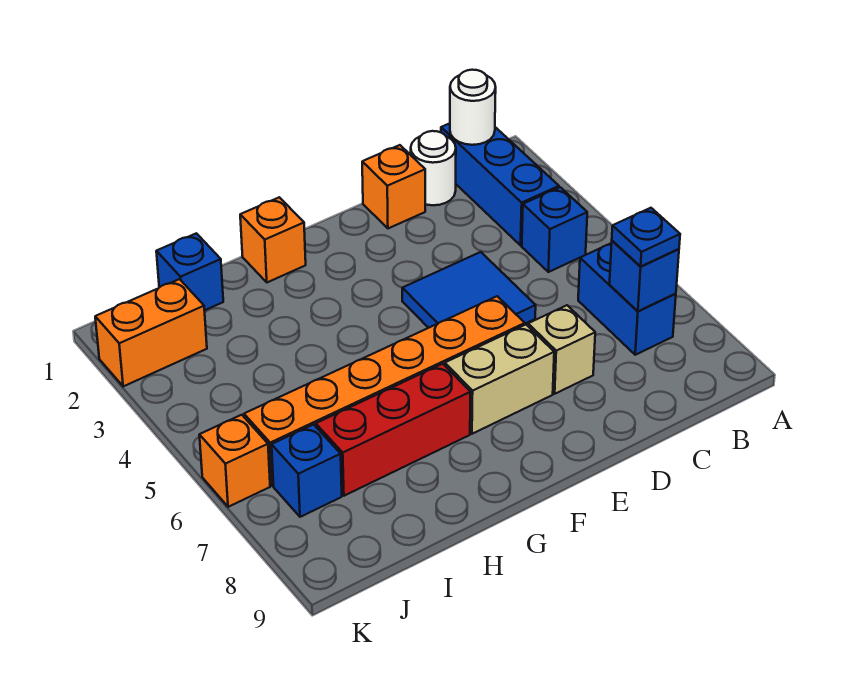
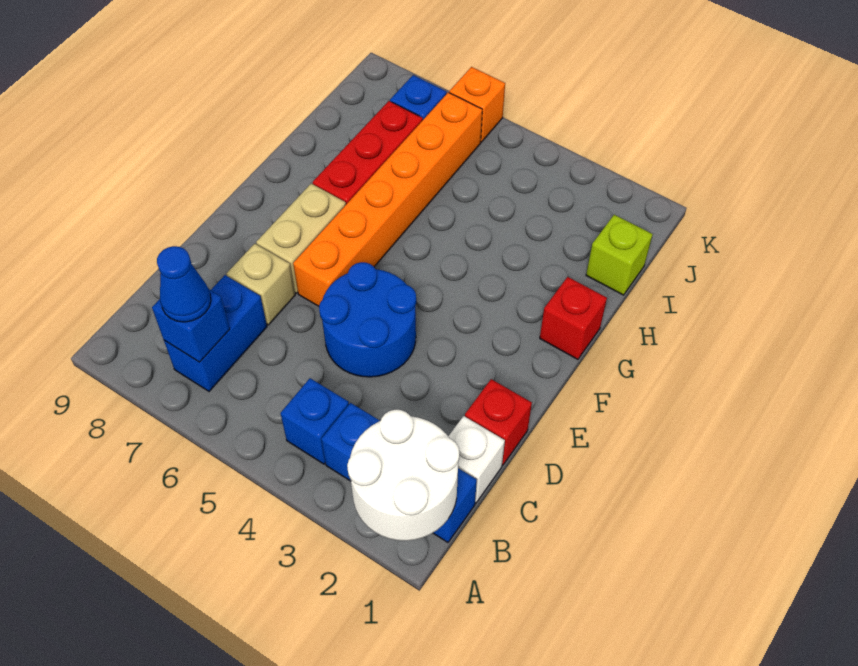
white round brick B1 level 2 -> white round brick A1:B2 level 2
blue brick B6:B7 level 1 -> blue brick B7:C7 level 1
blue plate B7 level 3 -> blue cone B7 level 3
white round brick C1 level 1 -> white brick C1 level 1
orange brick D1 level 1 -> red brick D1 level 1
blue tile D4:E5 level 1 -> blue round brick D4:E5 level 1
orange brick G1 level 1 -> red brick G1 level 1
blue brick I1 level 1 -> lime brick I1 level 1
orange brick J2:K2 level 1 -> none

